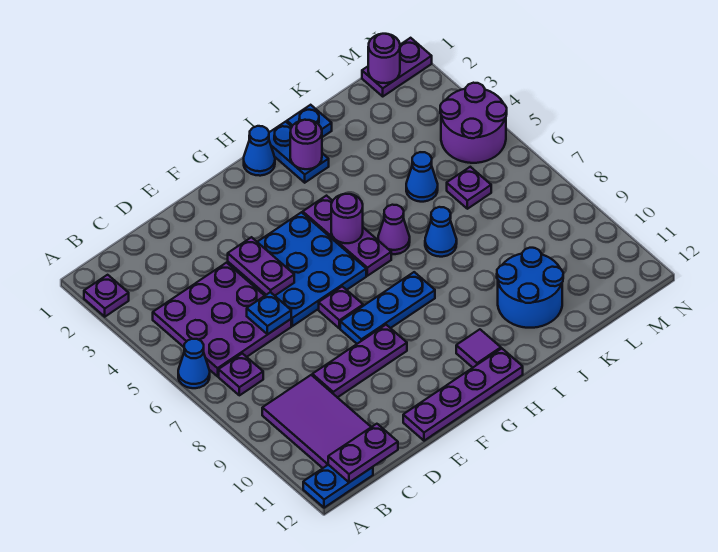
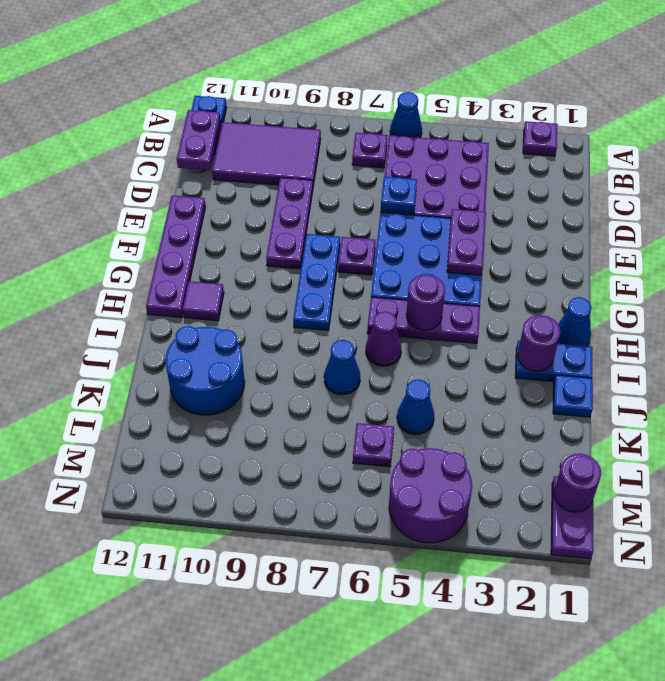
purple plate E4:E5 level 2 -> purple plate E4:F4 level 2

